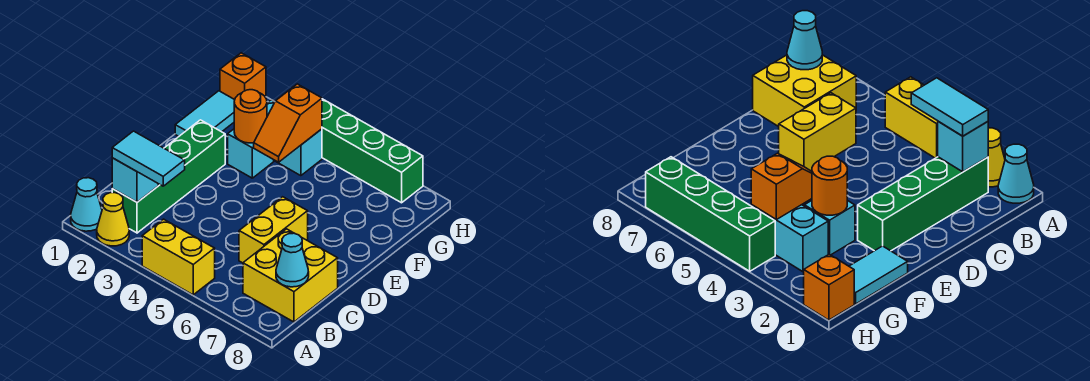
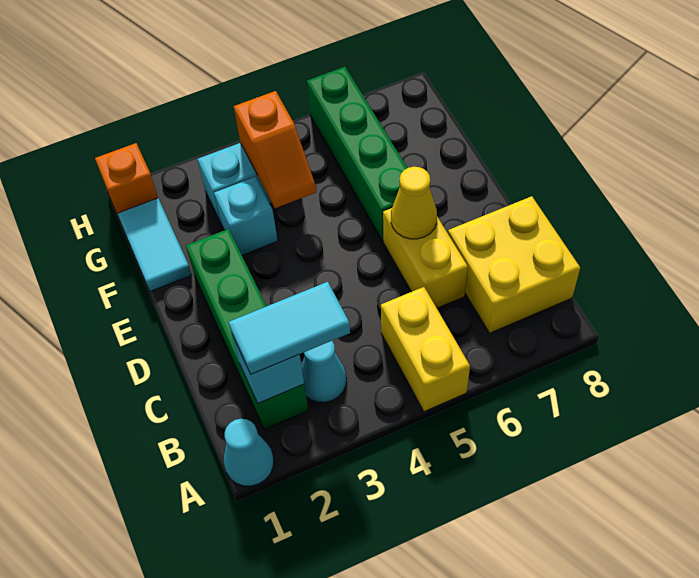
yellow cone A2 level 1 -> yellow cone D6 level 2
yellow brick A4:A5 level 1 -> yellow brick A5:B5 level 1
cyan cone B8 level 2 -> cyan cone B3 level 1
orange round brick F3 level 2 -> none
green brick H4:H7 level 1 -> green brick E6:H6 level 1

